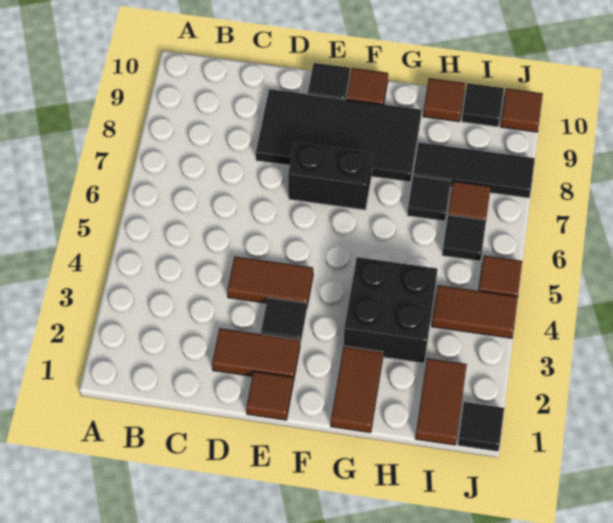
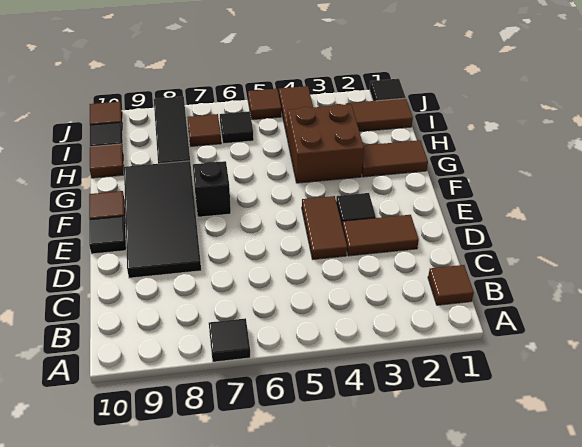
brown tile D2:E2 level 1 -> brown tile D2:D3 level 1
brown tile E1 level 1 -> brown tile B1 level 1
black brick E7:F7 level 1 -> black brick F7 level 1
black brick G3:H4 level 1 -> brown brick G3:H4 level 1
black tile H7 level 1 -> black tile A7 level 1

